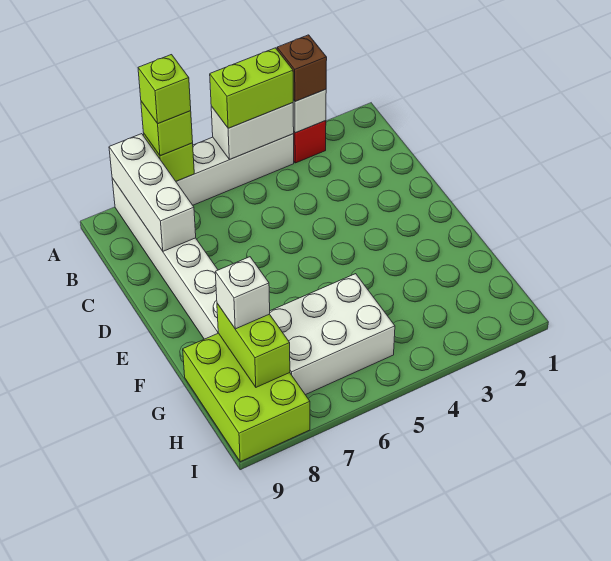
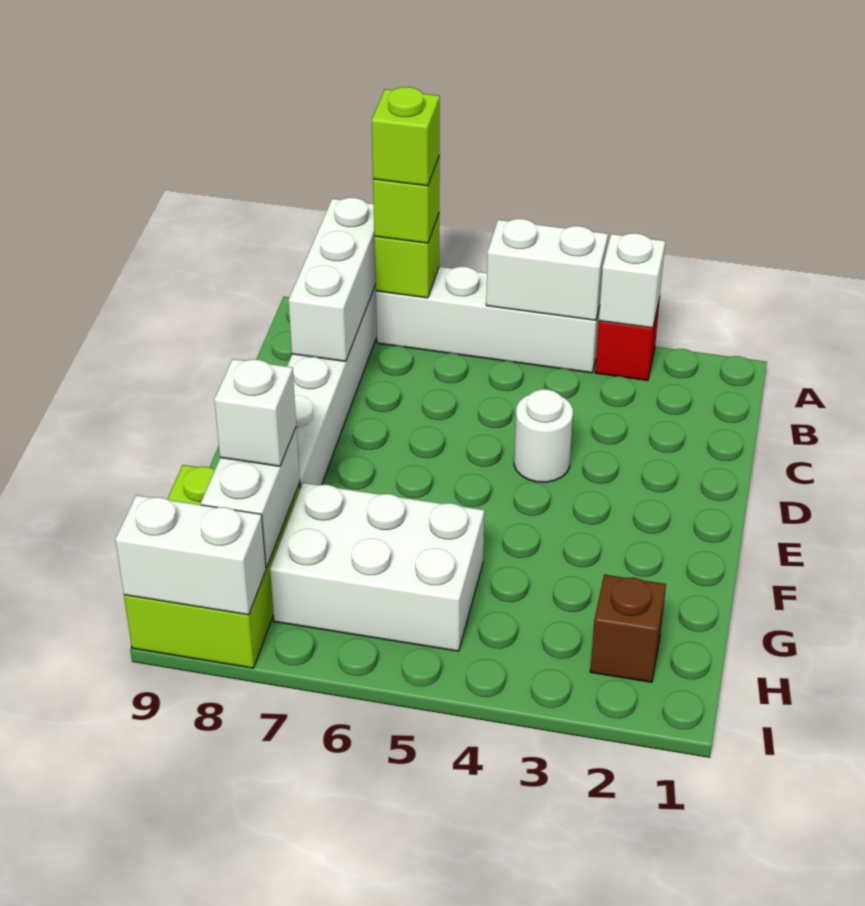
brown brick A3 level 3 -> brown brick H2 level 1
lime brick A4:A5 level 3 -> none
none -> white round brick D4 level 1
lime brick G8:H8 level 2 -> white brick G8:H8 level 2
none -> white brick I8:I9 level 2

